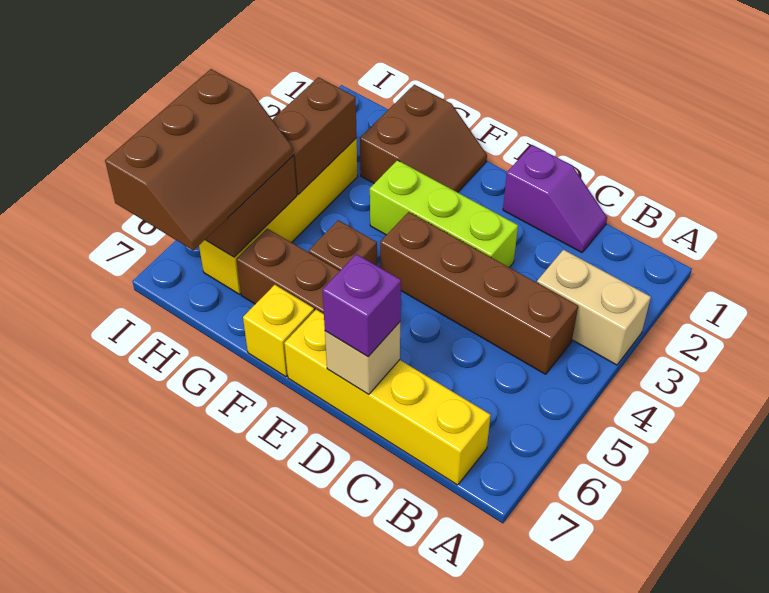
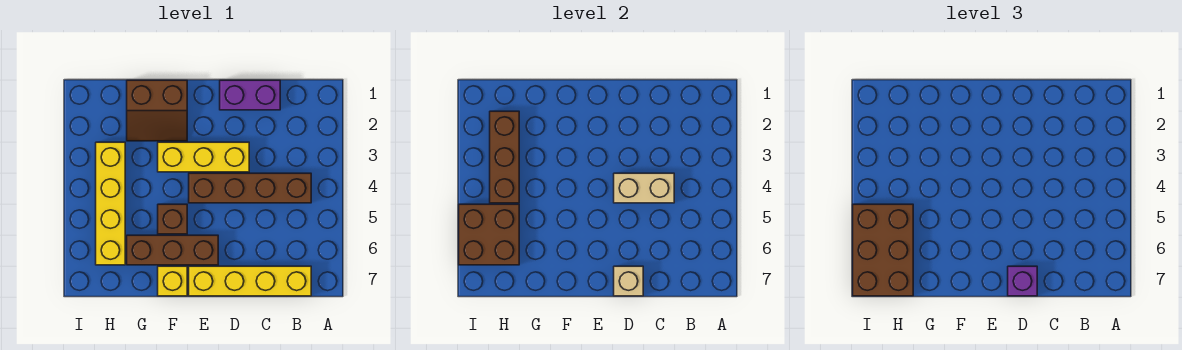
tan brick A3:B3 level 1 -> tan brick C4:D4 level 2
purple slope C1:D1 level 1 top D -> purple brick C1:D1 level 1
lime brick D3:F3 level 1 -> yellow brick D3:F3 level 1
brown slope F1:G2 level 1 top G -> brown slope F1:G2 level 1 top 1
brown brick H3:H4 level 2 -> brown brick H2:H4 level 2
brown slope H5:I7 level 3 top I -> brown brick H5:I7 level 3

